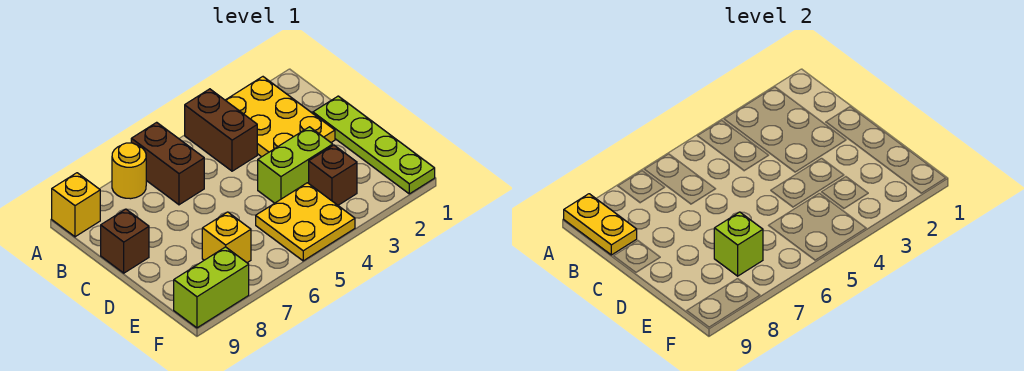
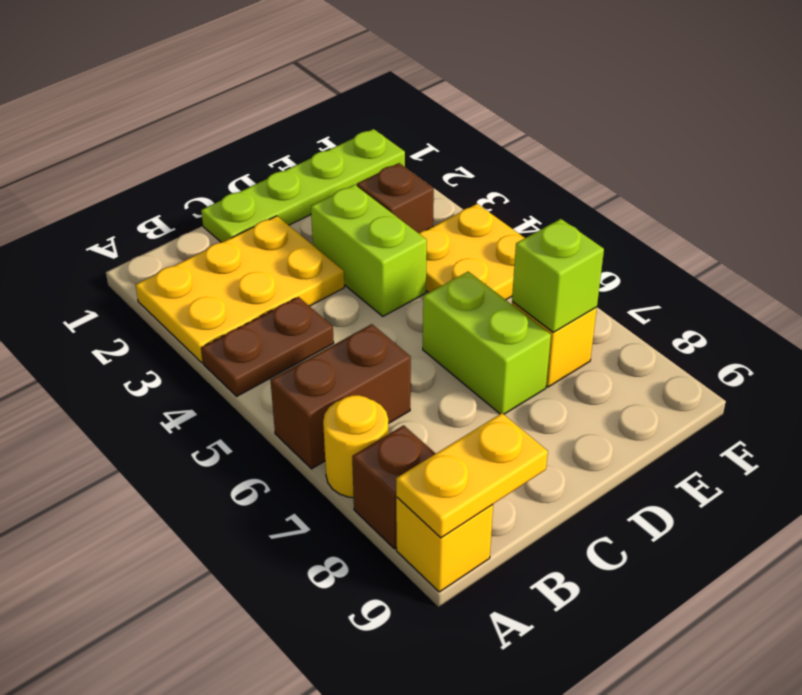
brown brick A4:B4 level 1 -> brown plate A4:B4 level 1
brown brick C9 level 1 -> brown brick A8 level 1
lime brick F8:F9 level 1 -> lime brick D6:D7 level 1

